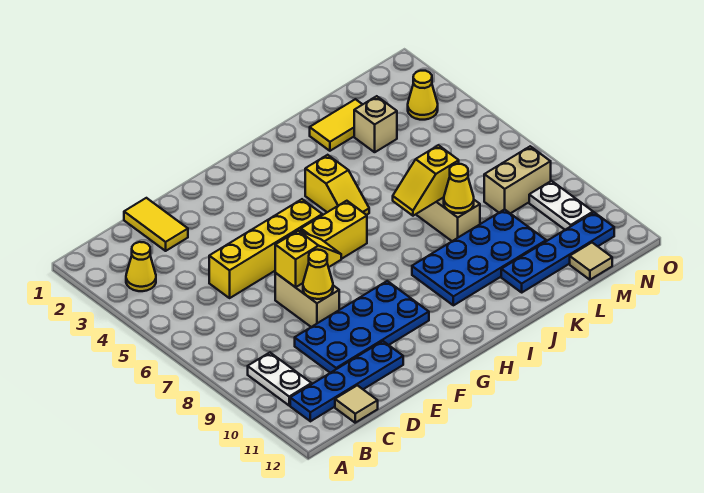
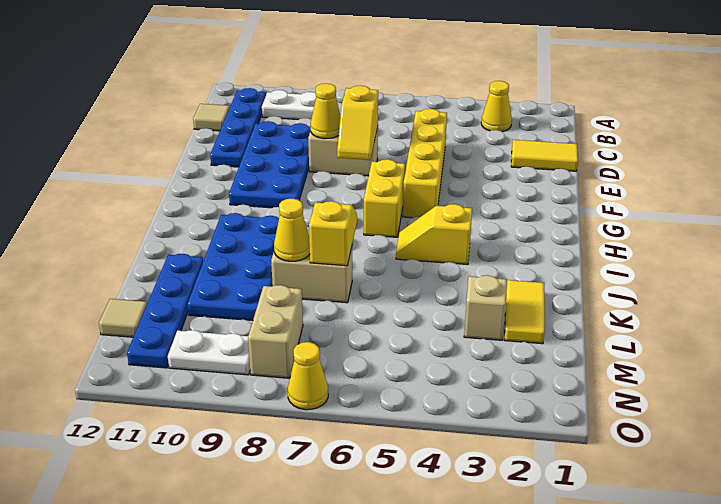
yellow cone N3 level 1 -> yellow cone O7 level 1

